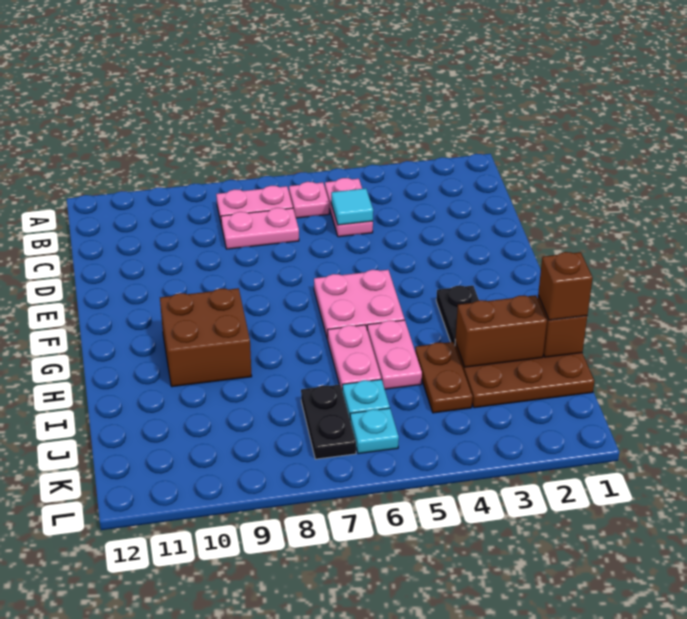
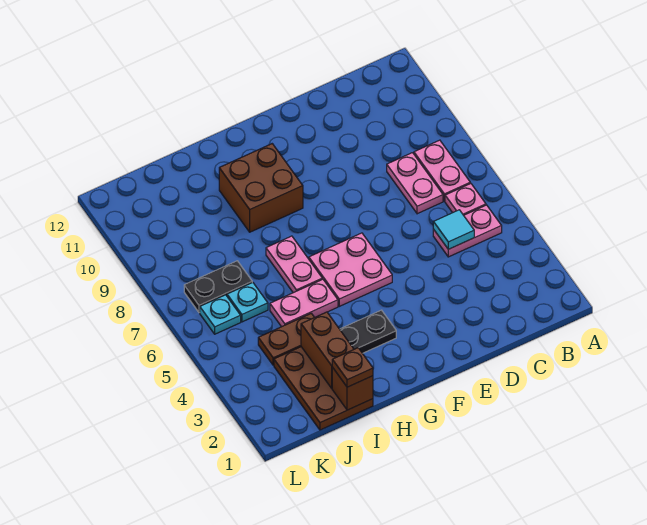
pink plate H6:I6 level 1 -> pink plate H6:H7 level 1
brown brick I1 level 3 -> brown plate I1 level 3

